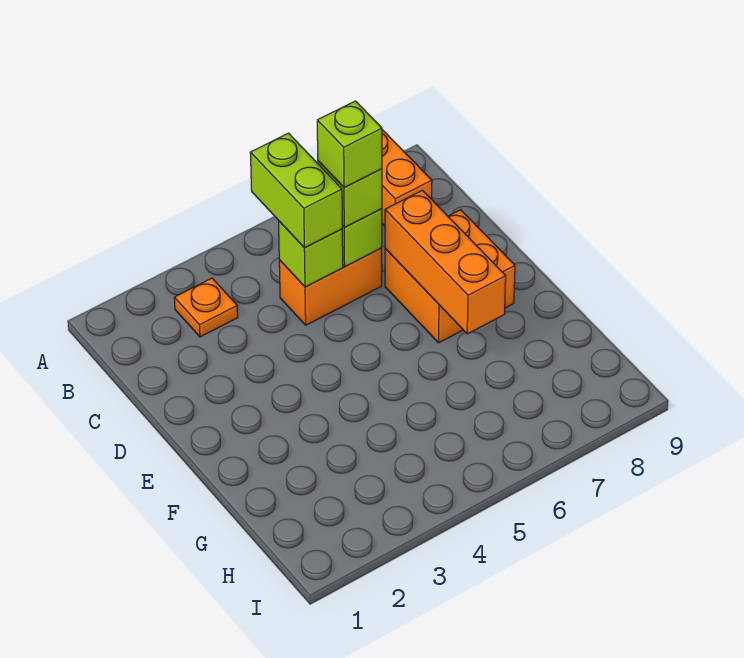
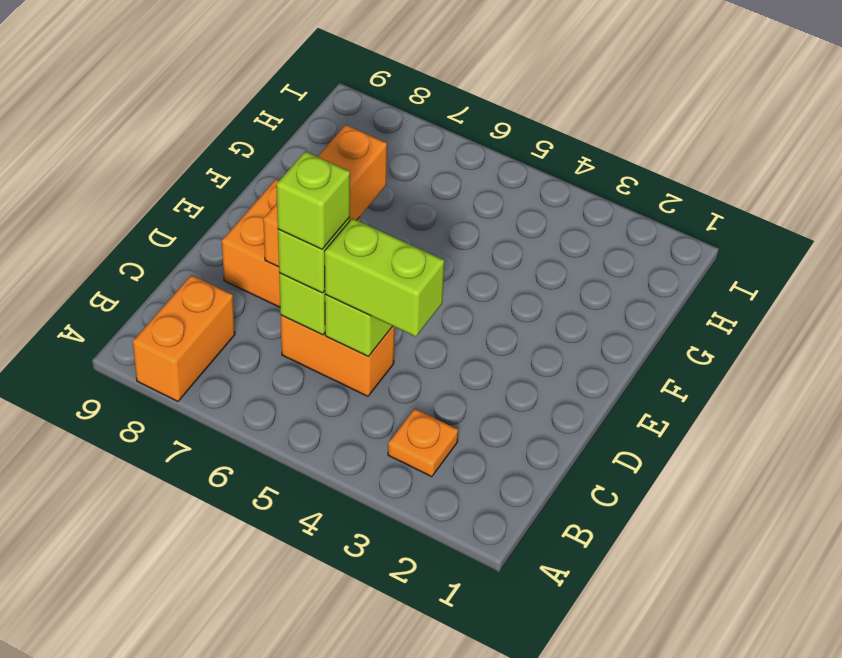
lime brick B5:C5 level 3 -> lime brick C4:C5 level 3

